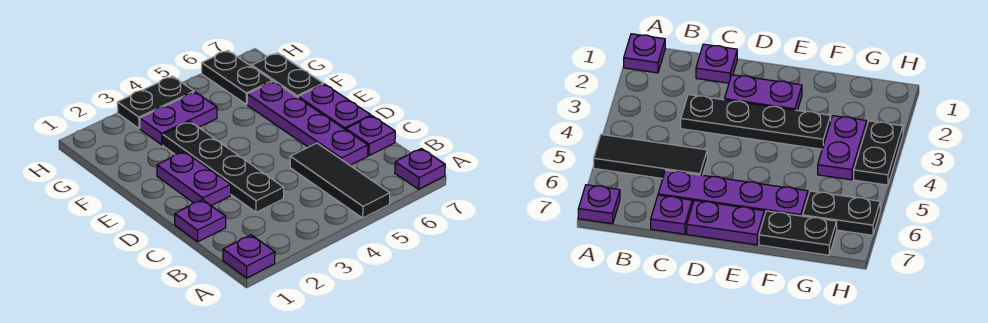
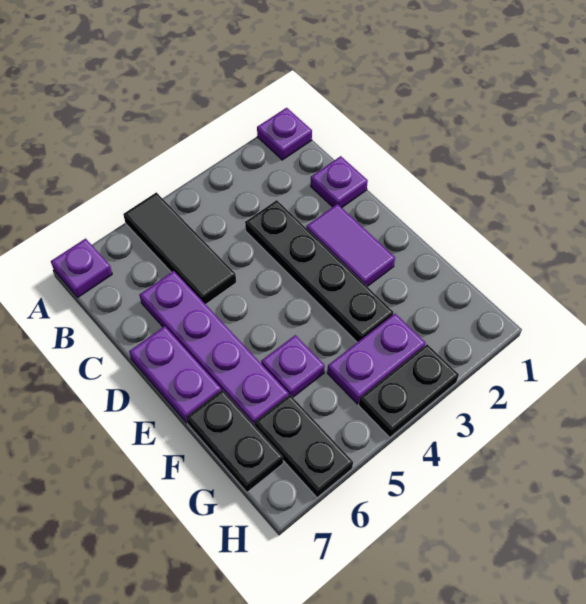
purple plate C7 level 1 -> purple plate F5 level 1
purple plate D2:E2 level 1 -> purple tile D2:E2 level 1

